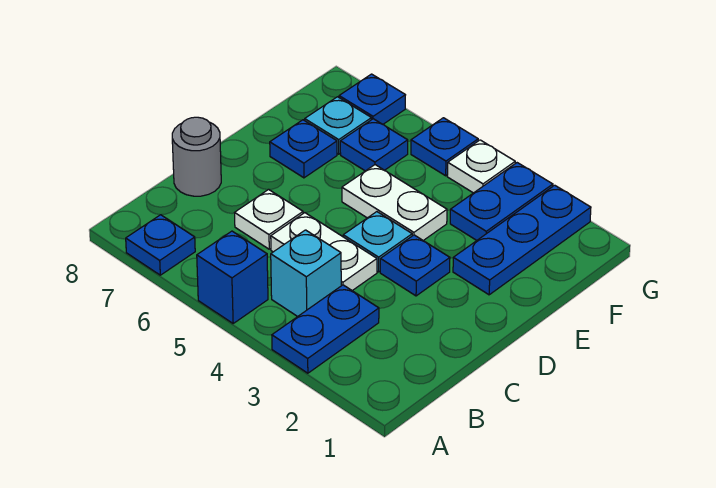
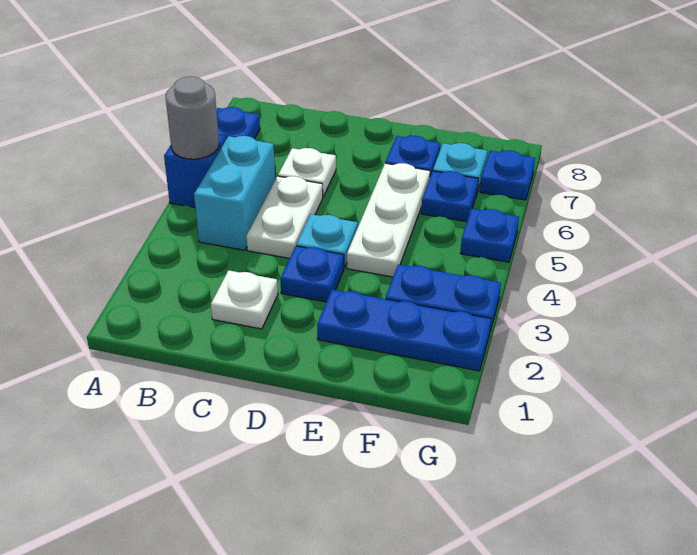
blue plate A3:B3 level 1 -> none
cyan brick B4 level 1 -> cyan brick B4:B5 level 1
grey round brick C8 level 1 -> grey round brick A5 level 2
white plate E4:E5 level 1 -> white plate E4:E6 level 1
white plate G4 level 1 -> white plate C2 level 1

